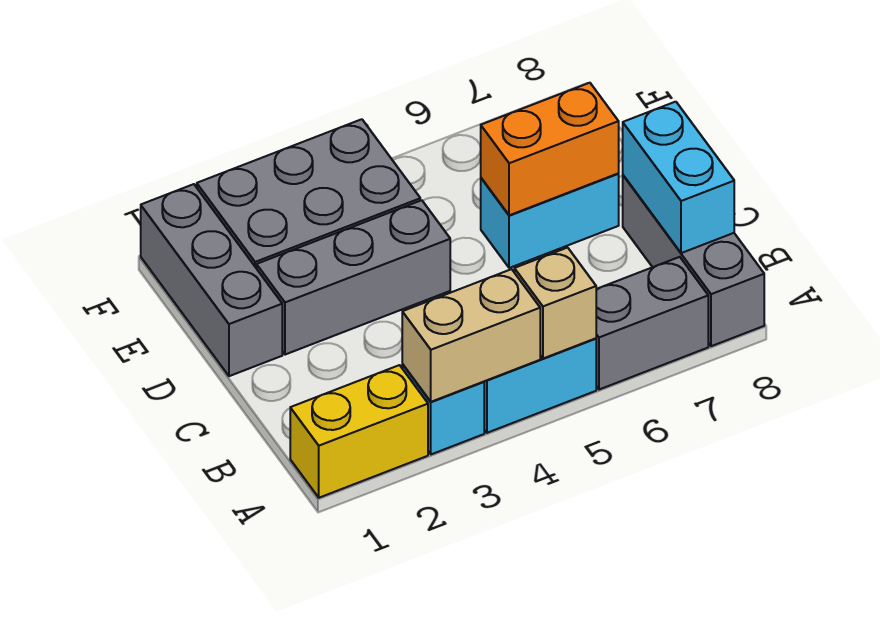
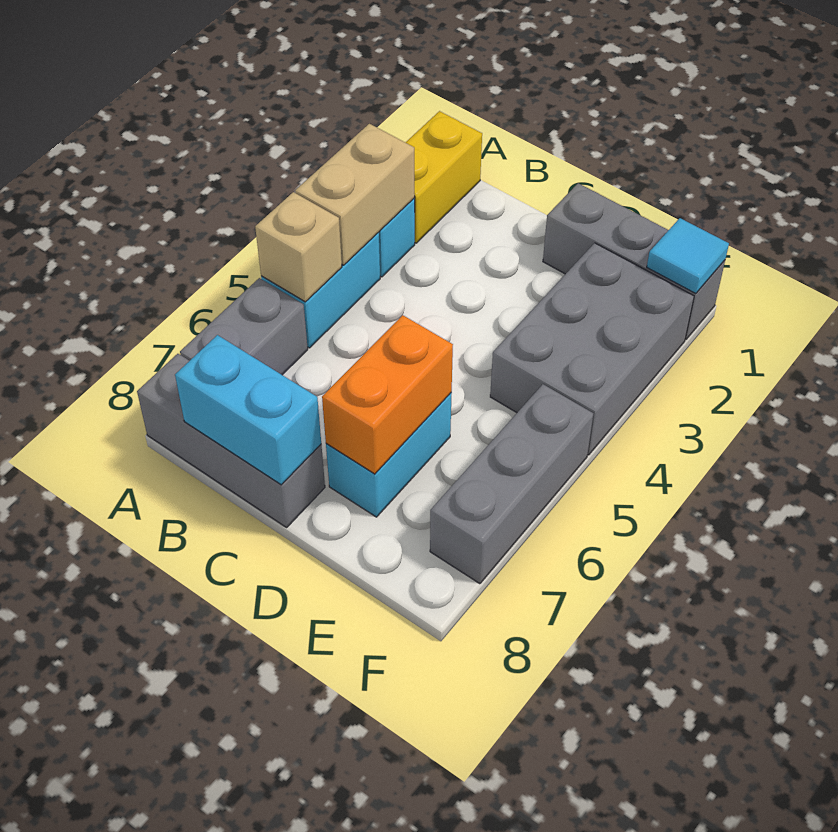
grey brick D2:D4 level 1 -> grey brick F5:F7 level 1
none -> cyan tile F1 level 2

